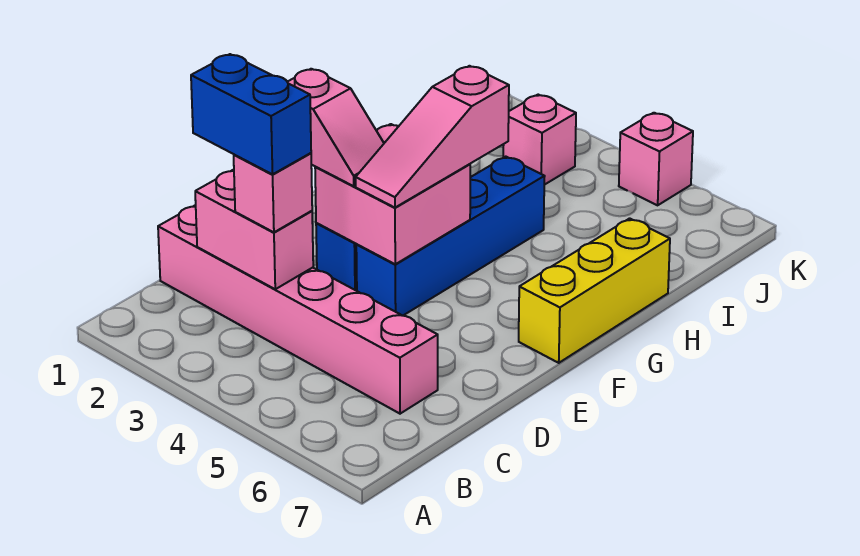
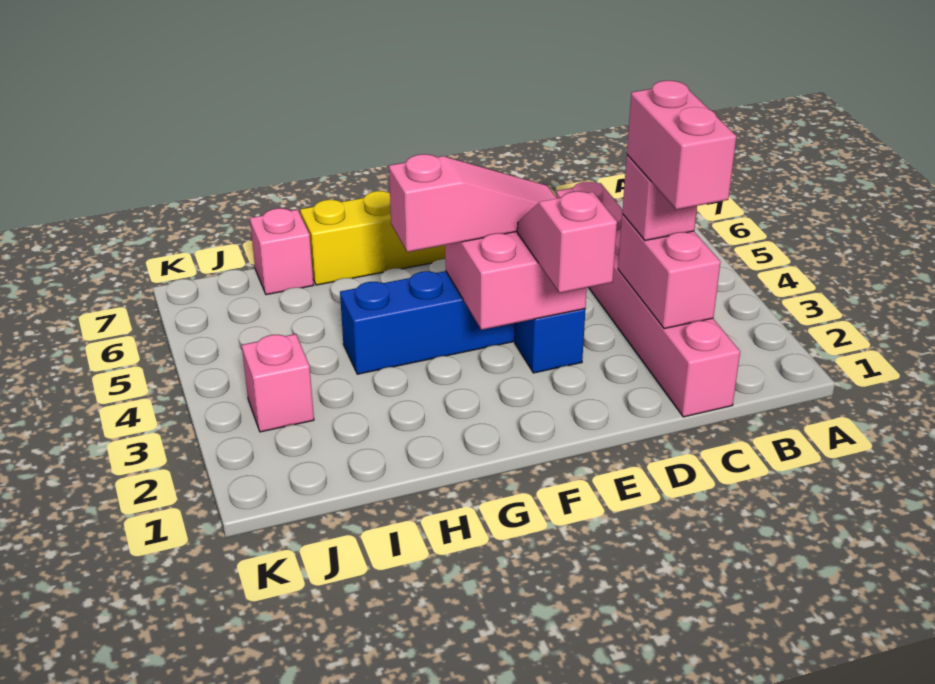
blue brick C2:C3 level 4 -> pink brick C2:C3 level 4
pink brick K5 level 1 -> pink brick I7 level 1

